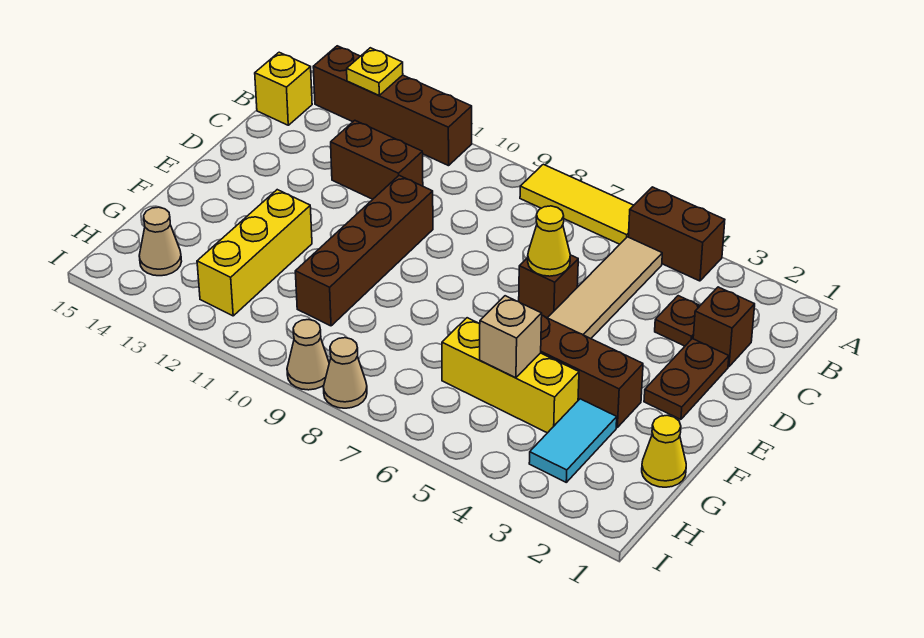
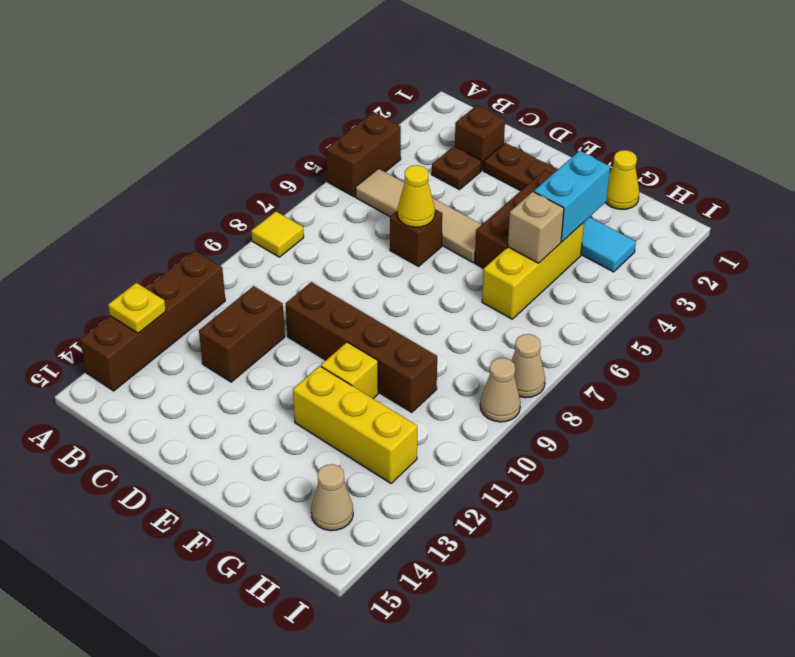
yellow tile A6:A8 level 1 -> yellow tile A8 level 1
yellow brick B15 level 1 -> yellow brick F11 level 1
none -> cyan brick G3:G4 level 2

